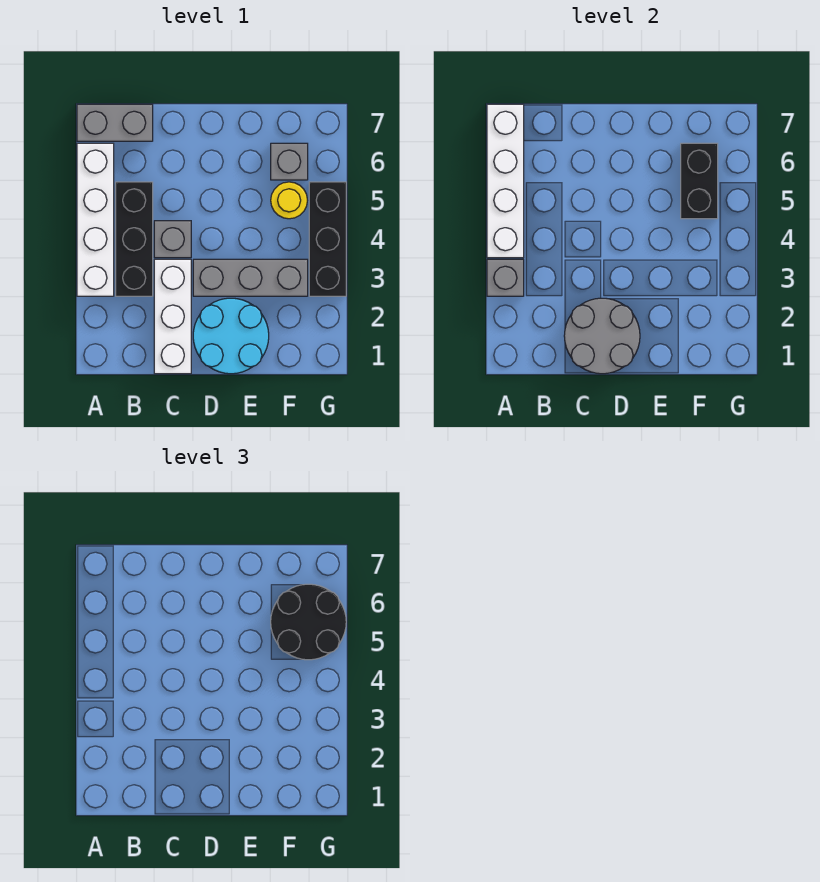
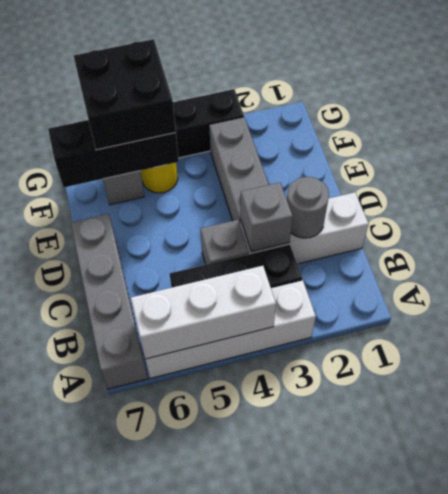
grey brick A3 level 2 -> grey brick C3 level 2
white brick A4:A7 level 2 -> white brick A4:A6 level 2
grey brick A7:B7 level 1 -> grey brick A7:D7 level 1
grey round brick C1:D2 level 2 -> grey round brick C2 level 2
cyan round brick D1:E2 level 1 -> none
black brick F5:F6 level 2 -> black brick F5:F7 level 2
black round brick F5:G6 level 3 -> black brick F5:G6 level 3

